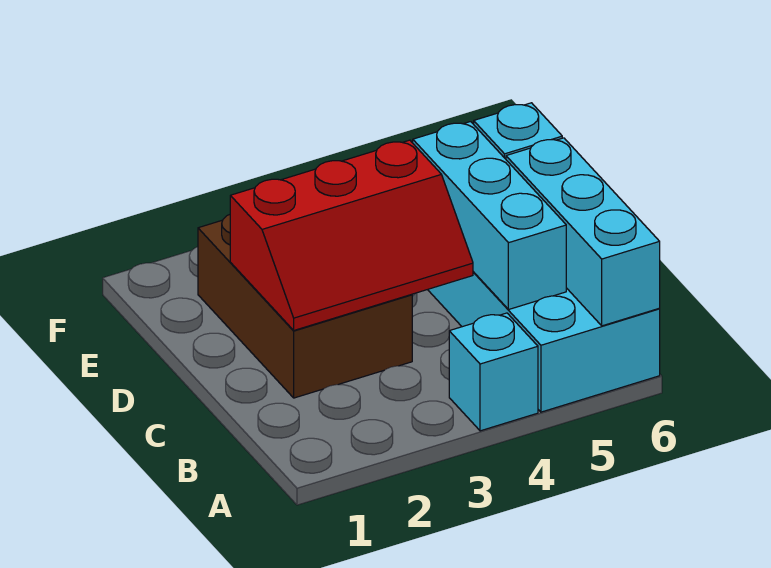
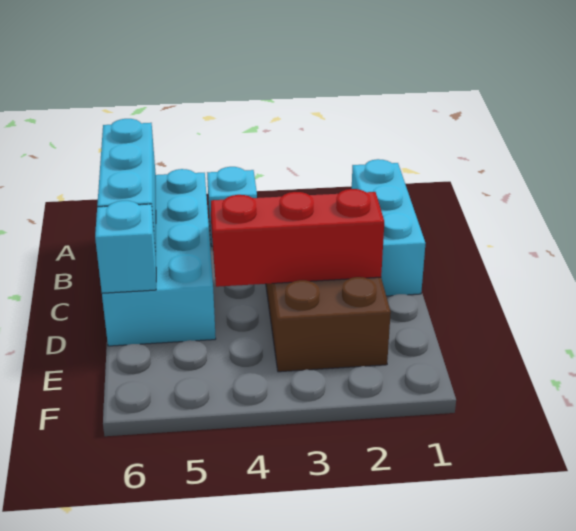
cyan brick B5:D5 level 2 -> cyan brick A1:C1 level 1

